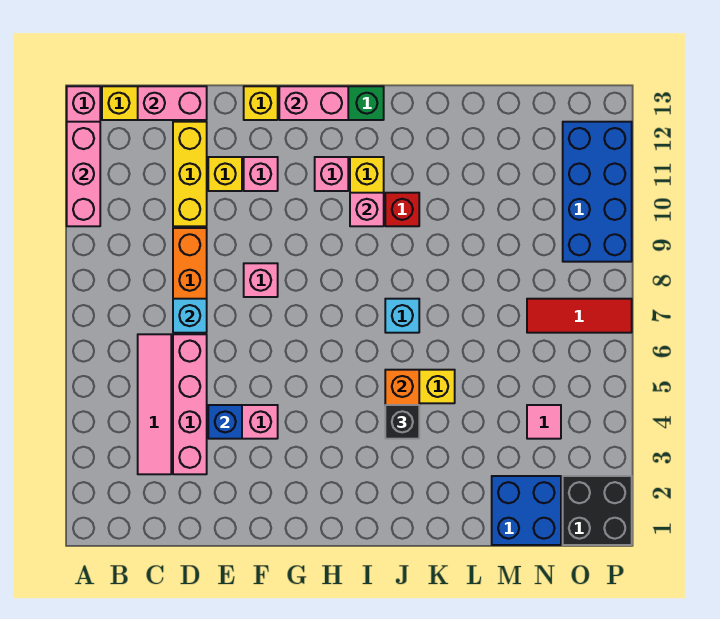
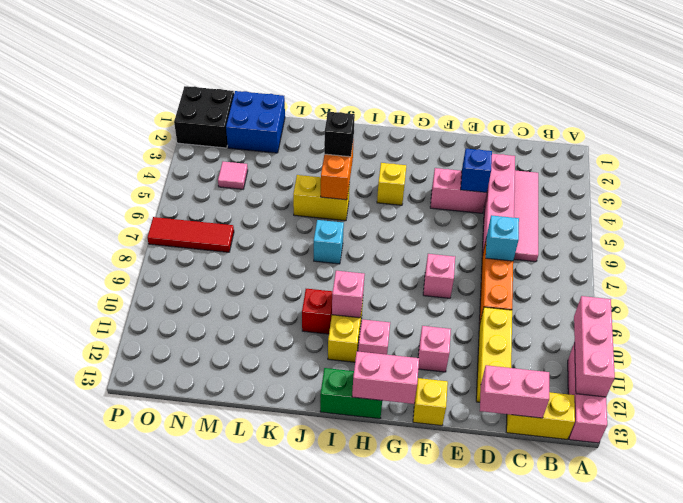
yellow brick E11 level 1 -> yellow brick H4 level 1
blue brick O9:P12 level 1 -> none

